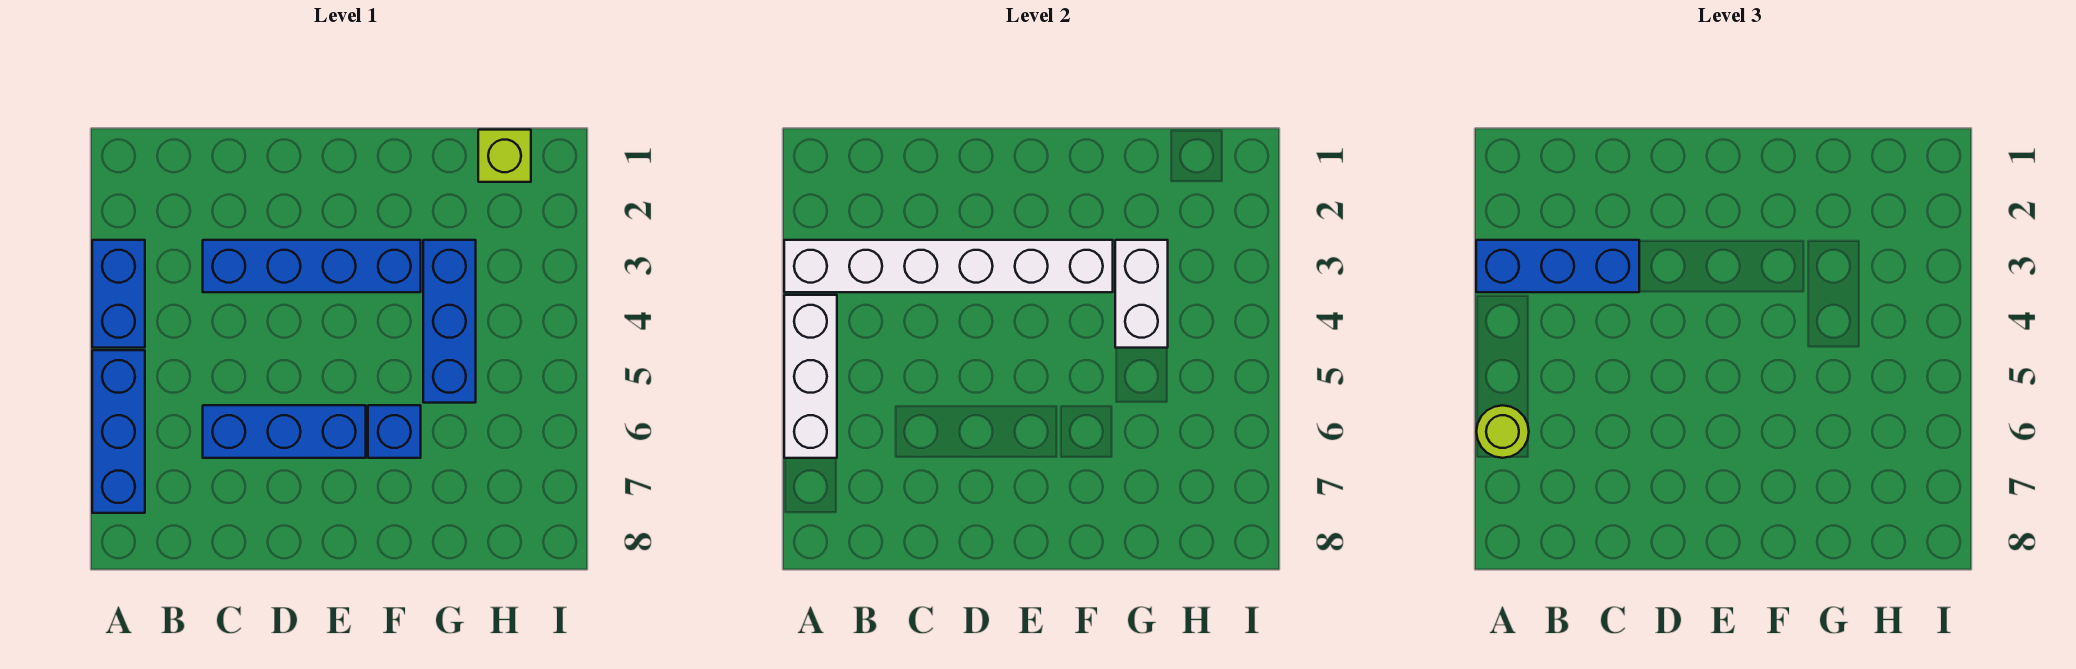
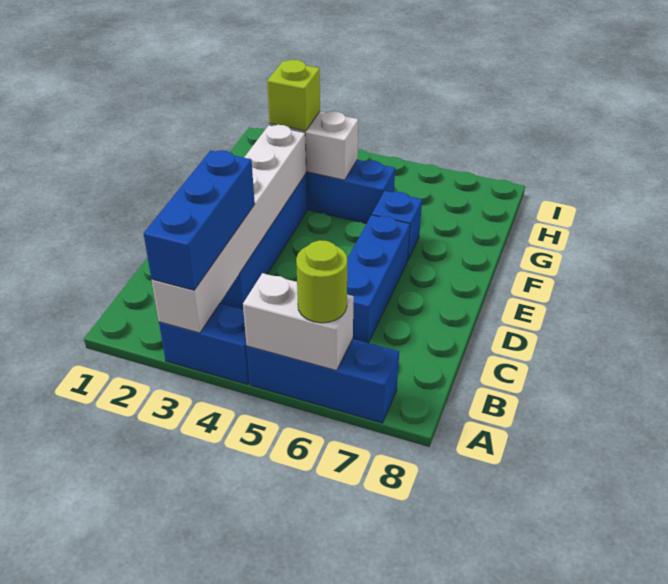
white brick A4:A6 level 2 -> white brick A5:A6 level 2
lime brick H1 level 1 -> lime brick G3 level 3

